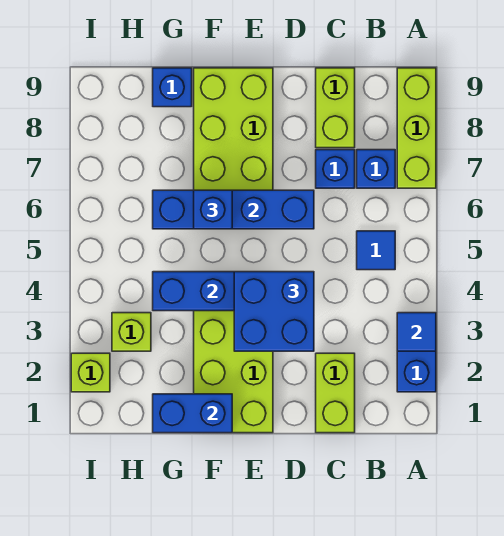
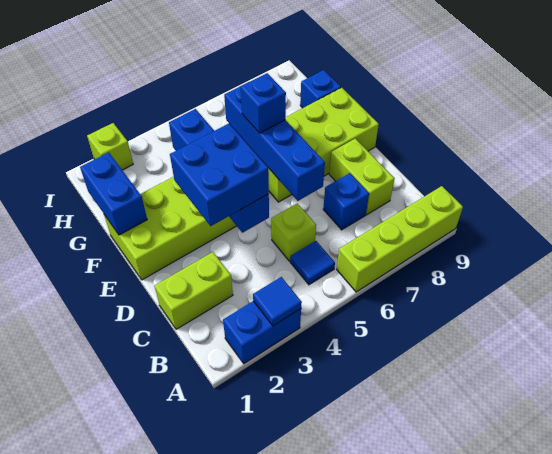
lime brick A7:A9 level 1 -> lime brick A6:A9 level 1
blue brick B7 level 1 -> none
lime brick C8:C9 level 1 -> lime brick C8:D8 level 1
lime brick H3 level 1 -> lime brick C5 level 1

